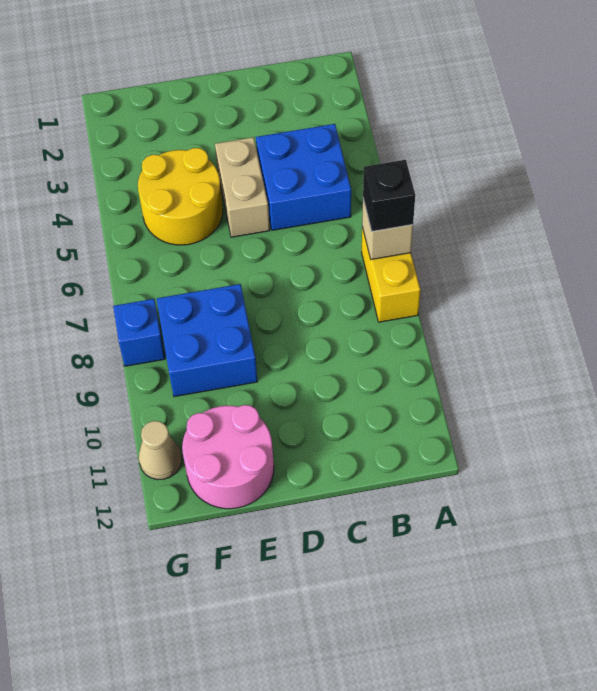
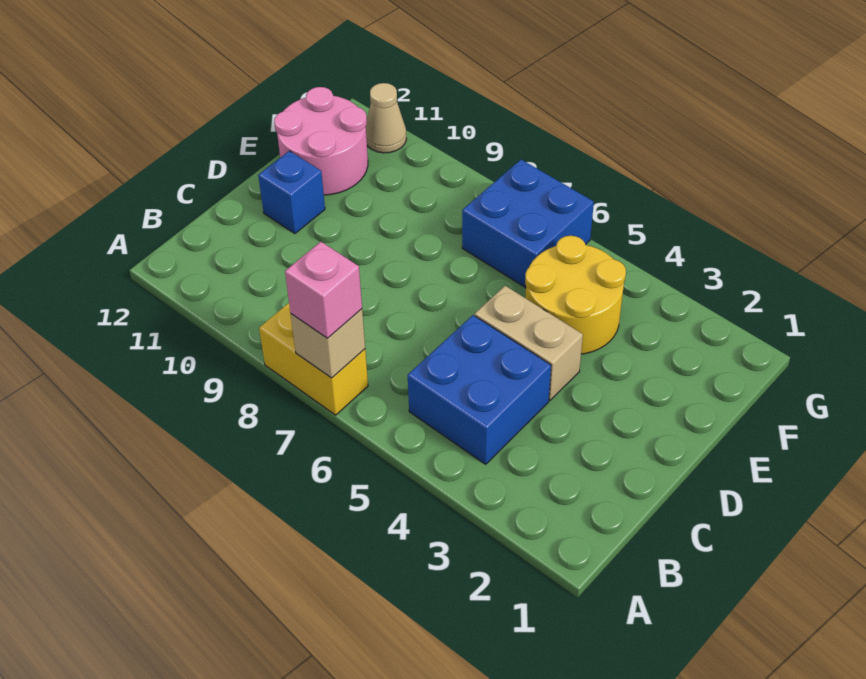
black brick A7 level 3 -> pink brick A7 level 3
blue brick E8:F9 level 1 -> blue brick F6:G7 level 1
blue brick G8 level 1 -> blue brick D11 level 1

